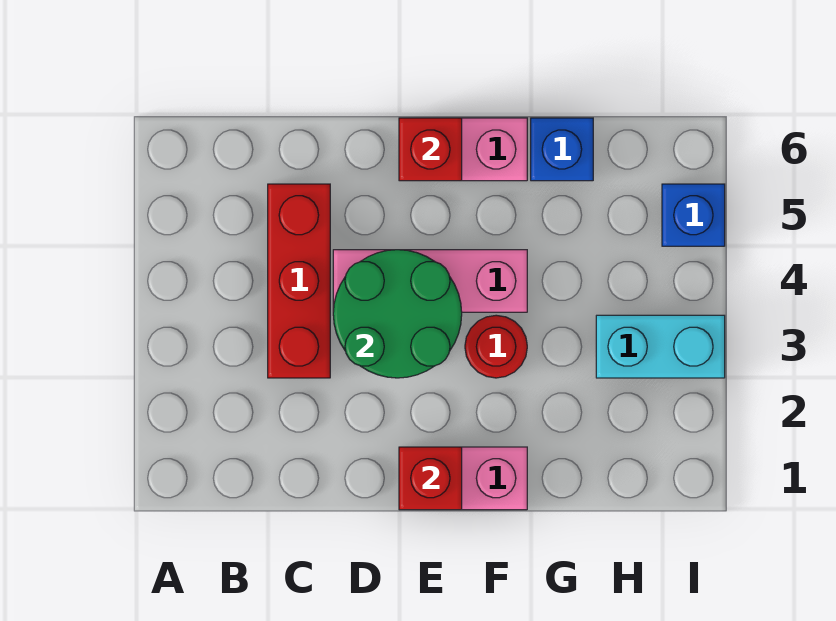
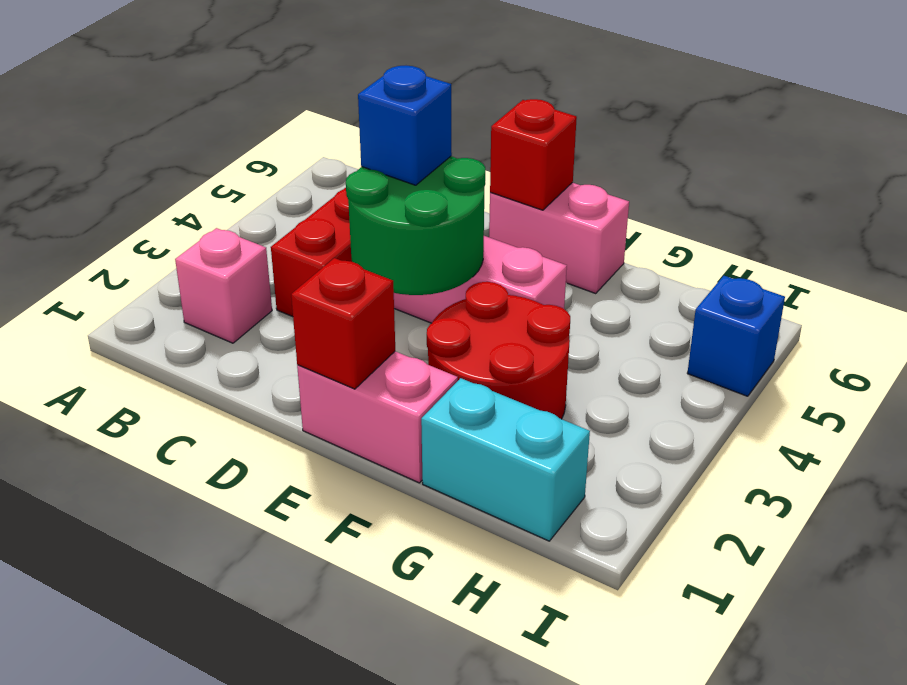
none -> pink brick B2 level 1
red round brick F3 level 1 -> red round brick F2:G3 level 1
blue brick G6 level 1 -> blue brick D4 level 3
cyan brick H3:I3 level 1 -> cyan brick G1:H1 level 1

